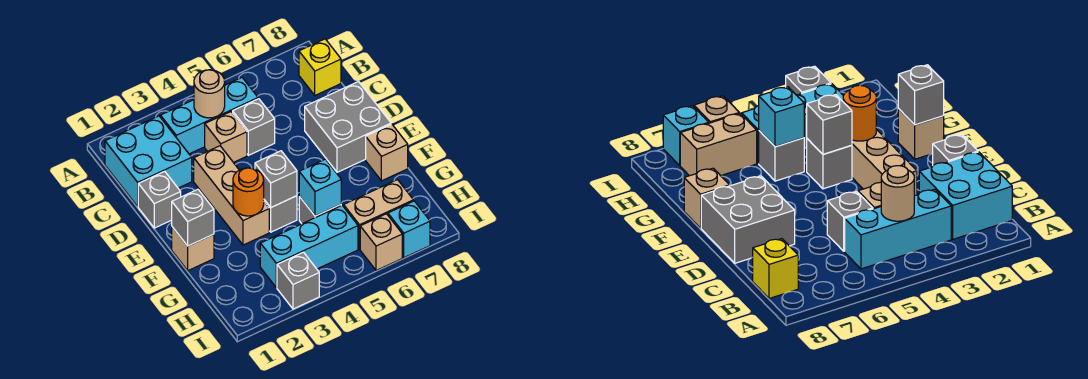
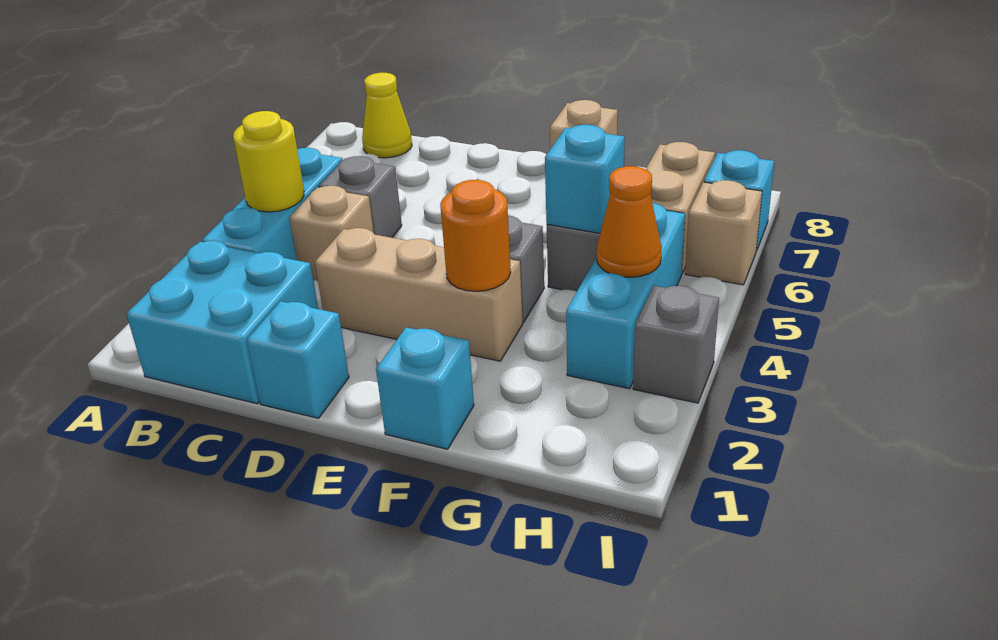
tan round brick B4 level 2 -> yellow round brick B4 level 2
yellow brick B8 level 1 -> yellow cone B8 level 1
grey brick D1 level 1 -> cyan brick D1 level 1
grey brick D7:E8 level 1 -> none
tan brick F1 level 1 -> cyan brick F1 level 1
grey brick F1 level 2 -> none
grey brick F4 level 2 -> none
none -> orange cone H4 level 2

